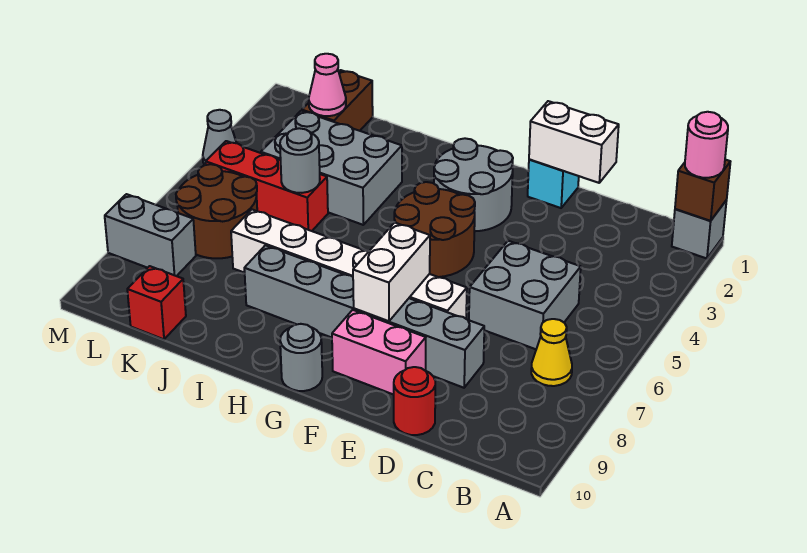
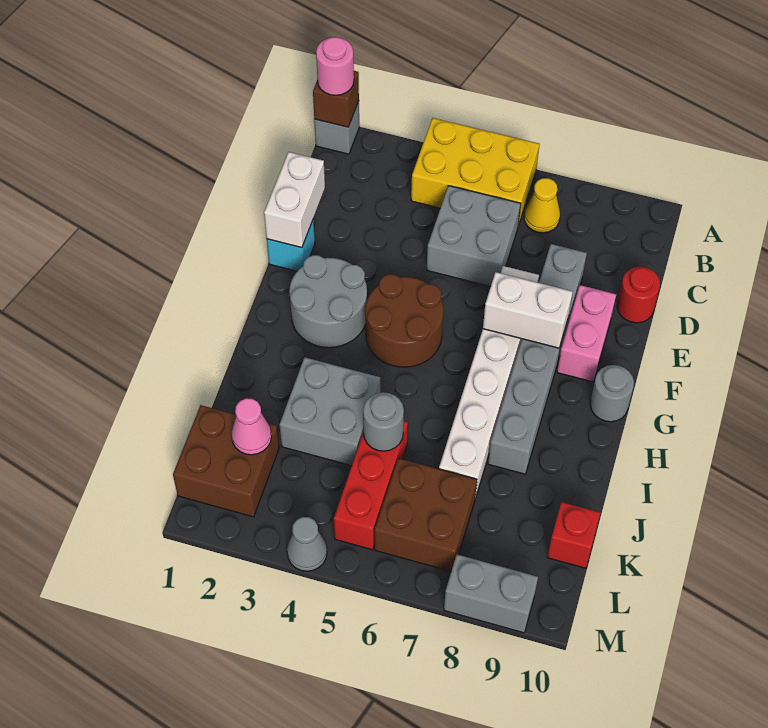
none -> yellow brick A4:B6 level 1
grey brick I3:K4 level 1 -> grey brick I3:J4 level 1
brown brick K1:K2 level 1 -> brown brick K1:L2 level 1
brown round brick K6:L7 level 1 -> brown brick K6:L7 level 1
grey brick L8:M8 level 1 -> grey brick M8:M9 level 1

